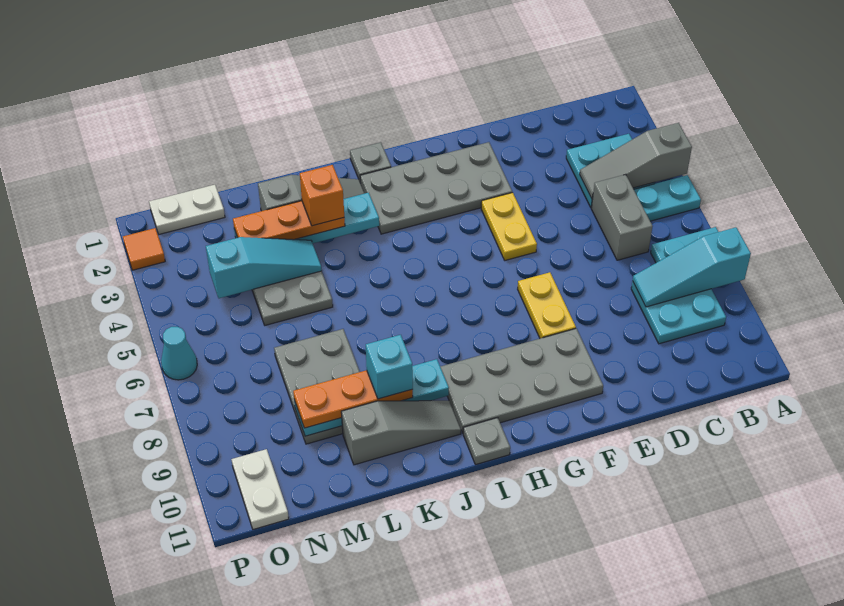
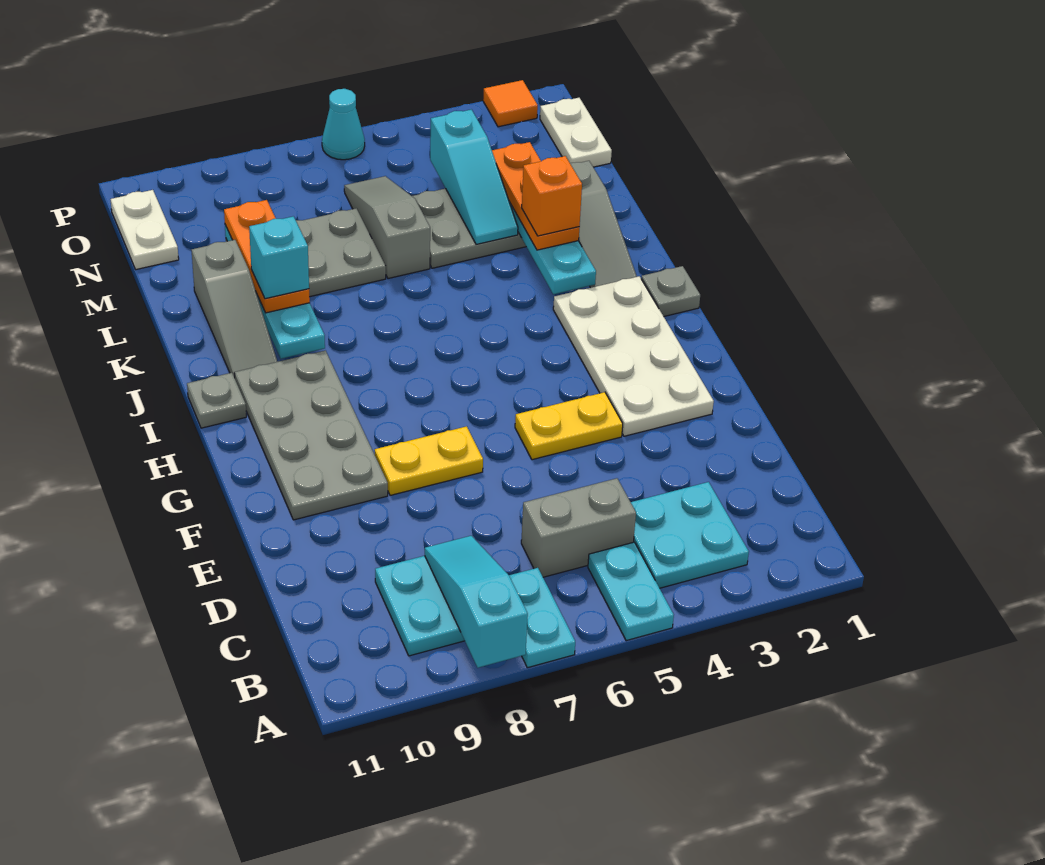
grey slope A4:C4 level 2 top A -> grey slope L6:N6 level 1 top L
grey plate F2:I3 level 1 -> white plate F2:I3 level 1
white plate O10:O11 level 1 -> white plate N11:O11 level 1

